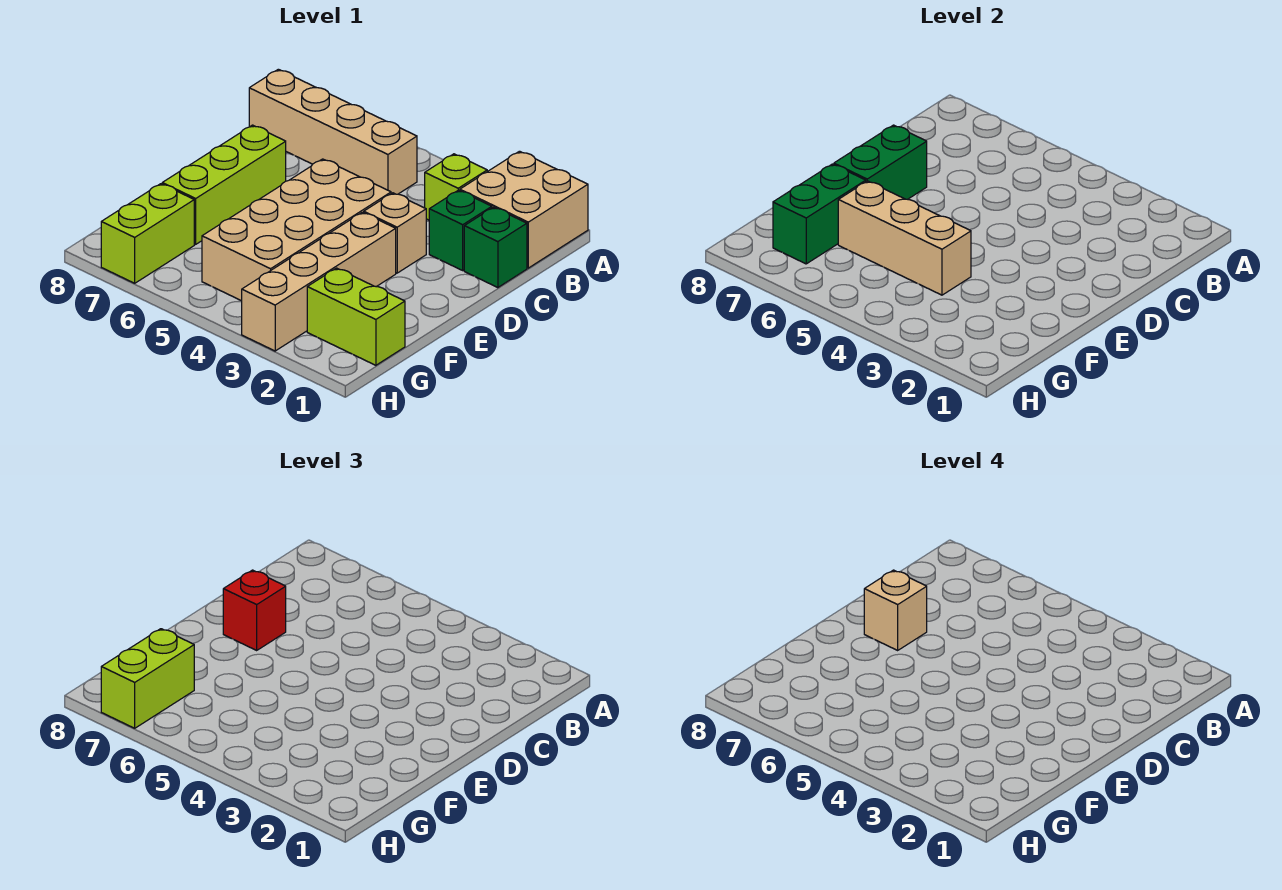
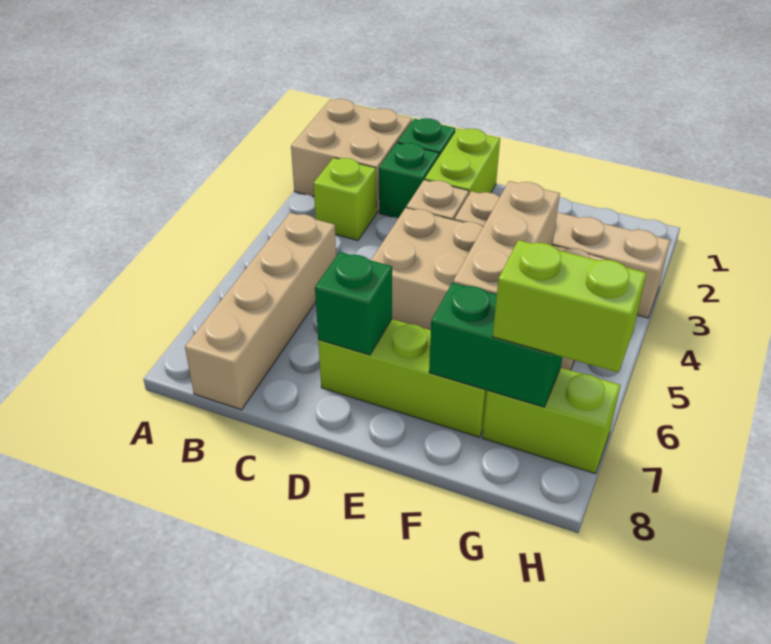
green brick D7:E7 level 2 -> green brick D7 level 2
red brick D7 level 3 -> none
tan brick D7 level 4 -> none
lime brick G1:G2 level 1 -> lime brick D1:D2 level 1

